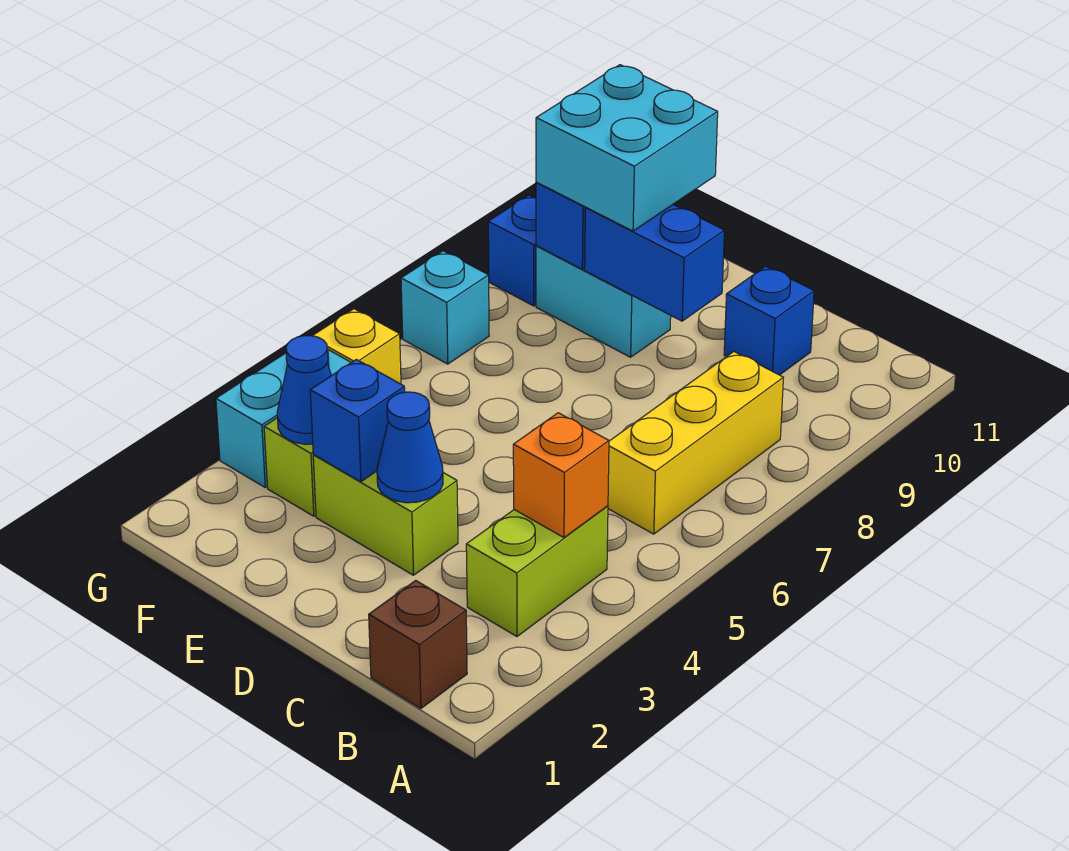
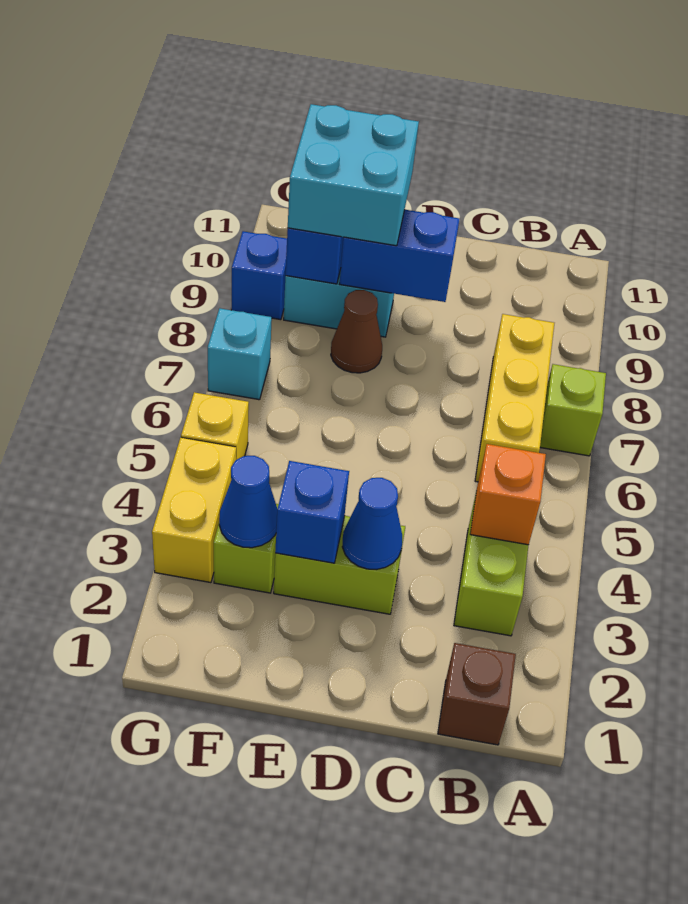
none -> lime brick A7 level 1
blue brick C10 level 1 -> none
none -> brown cone E8 level 1
cyan brick G3:G4 level 1 -> yellow brick G3:G4 level 1

